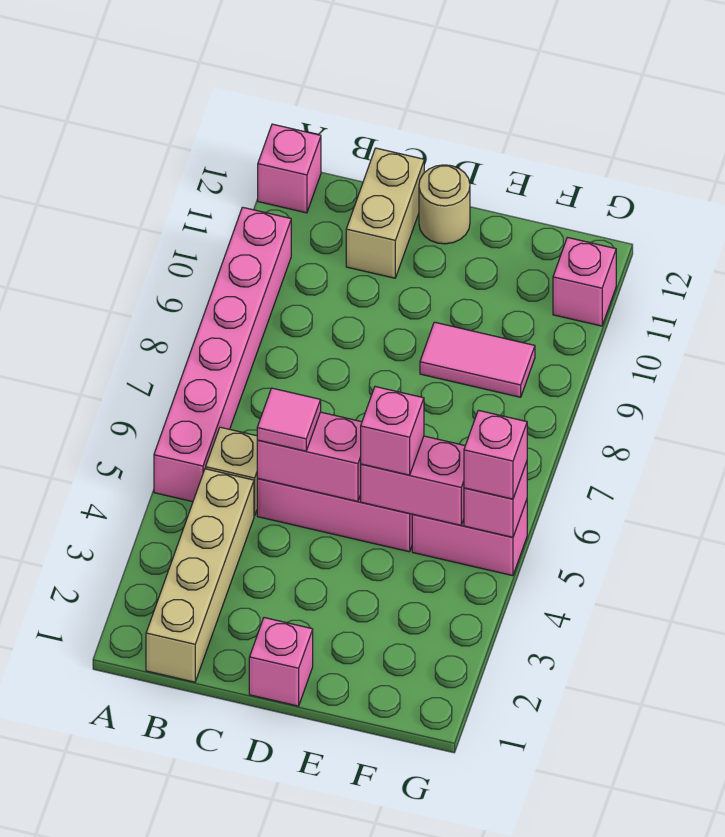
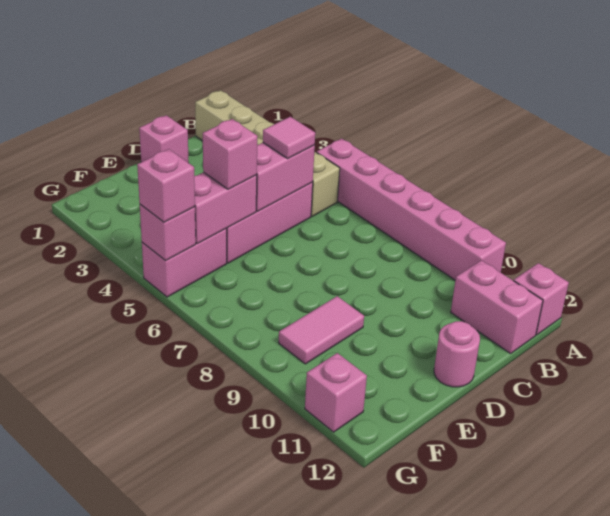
none -> pink brick B11:B12 level 1
tan brick C11:C12 level 1 -> none
tan round brick D12 level 1 -> pink round brick D12 level 1

